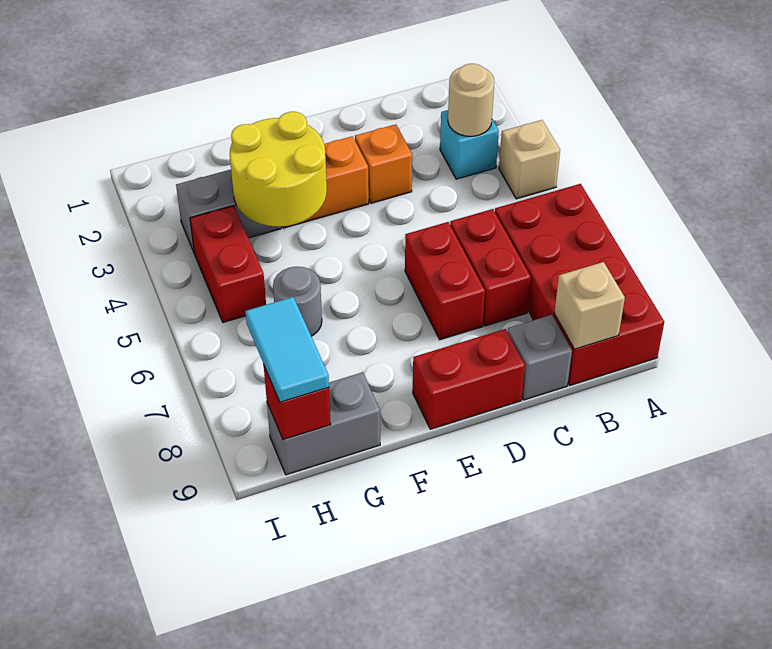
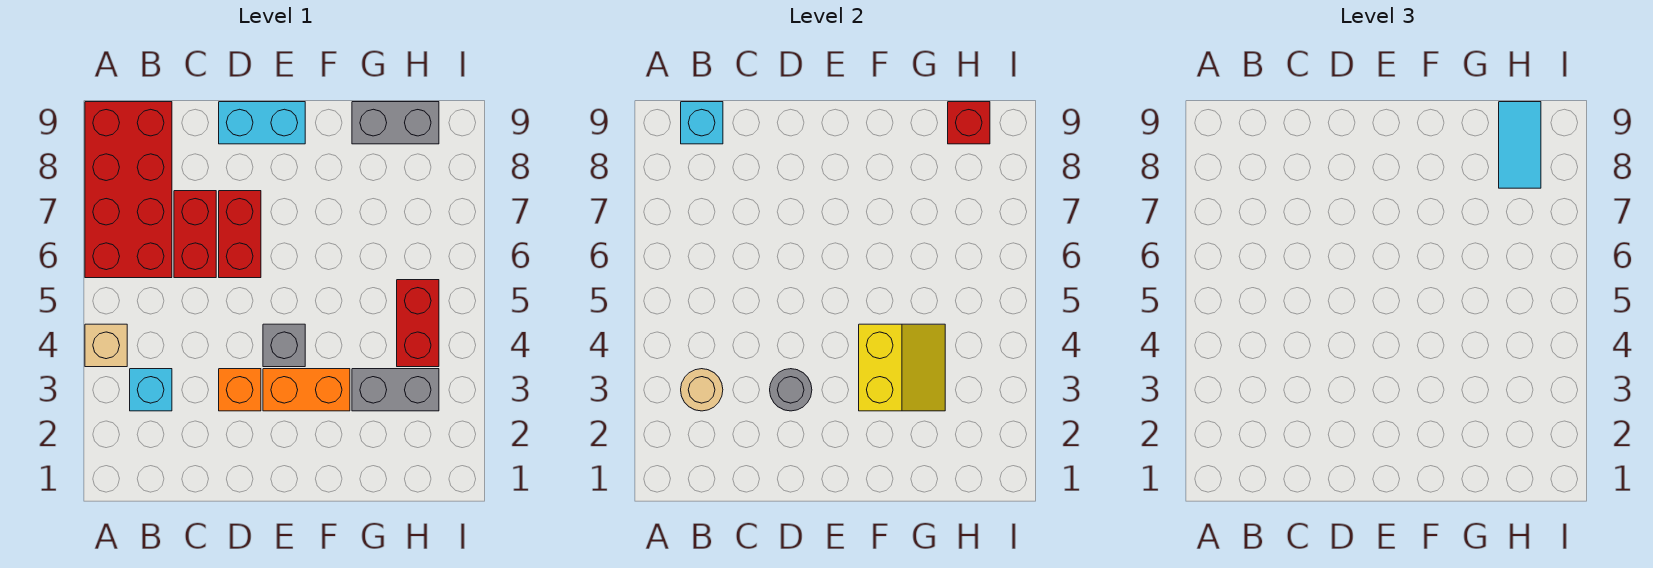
tan brick B9 level 2 -> cyan brick B9 level 2
grey brick C9 level 1 -> grey brick E4 level 1
red brick D9:E9 level 1 -> cyan brick D9:E9 level 1
yellow round brick F3:G4 level 2 -> yellow slope F3:G4 level 2 top F
grey round brick G6 level 1 -> grey round brick D3 level 2

